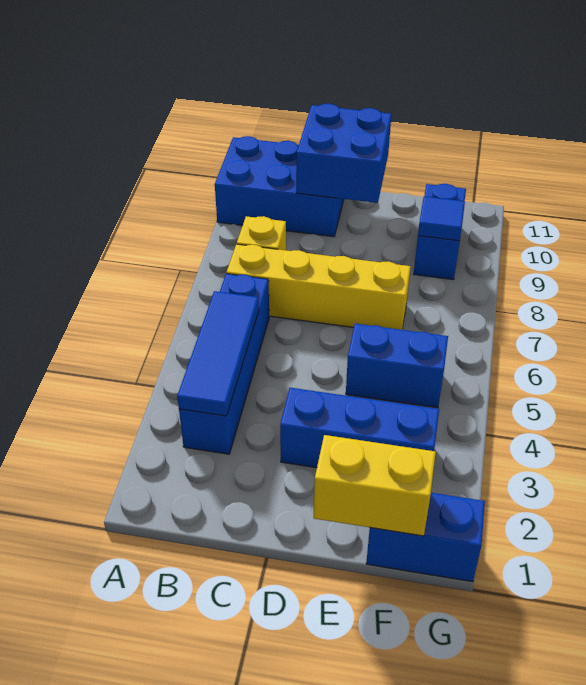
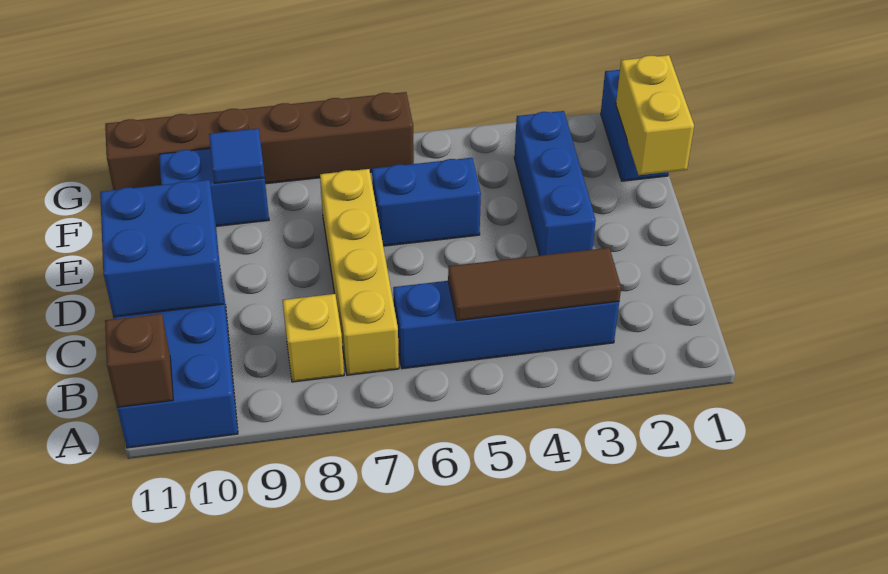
none -> brown brick A11 level 2
blue tile B3:B5 level 2 -> brown tile B3:B5 level 2
blue brick E5:F5 level 1 -> blue brick E5:E6 level 1
none -> brown brick G6:G11 level 1

